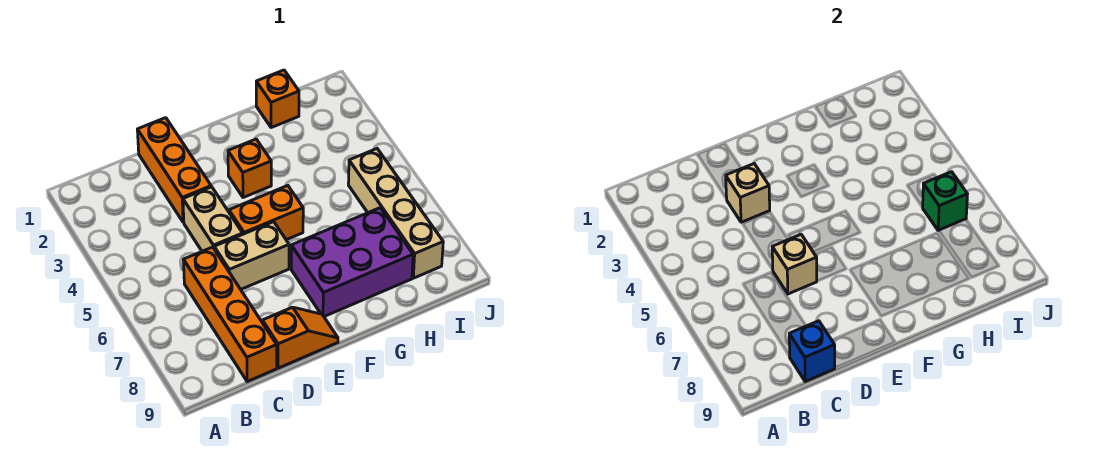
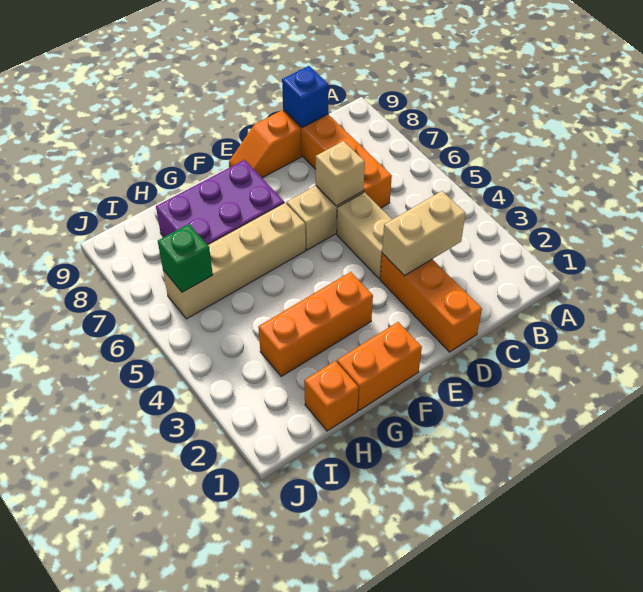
tan brick D3 level 2 -> tan brick C3:D3 level 2
orange brick E5:F5 level 1 -> orange brick F1:G1 level 1
orange brick F3 level 1 -> orange brick F3:H3 level 1
tan brick I5:I8 level 1 -> tan brick F6:I6 level 1

